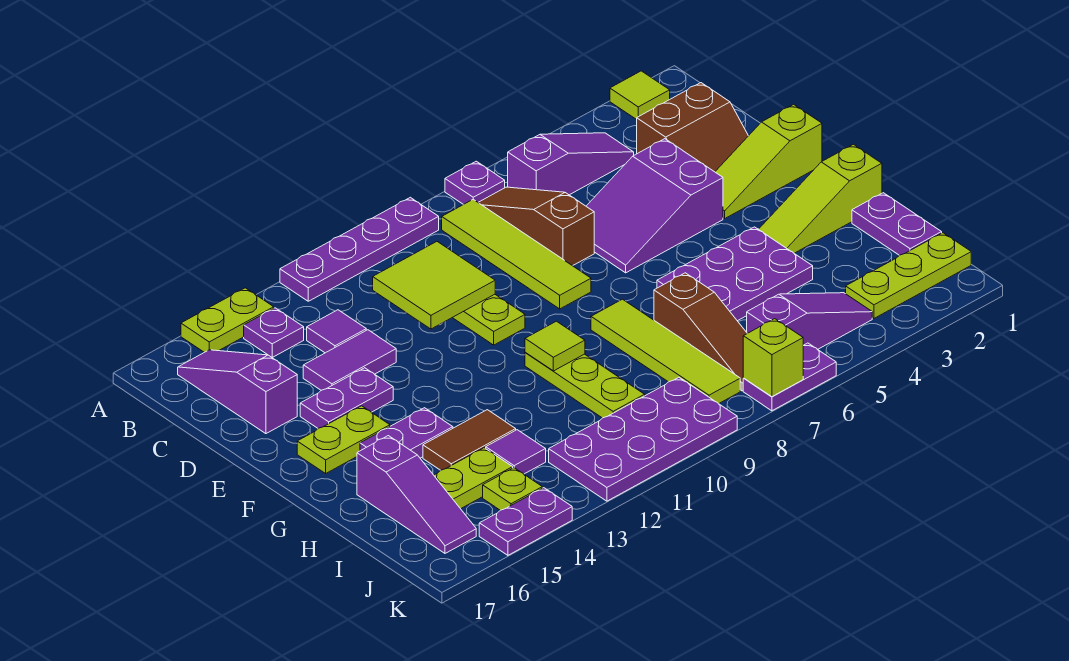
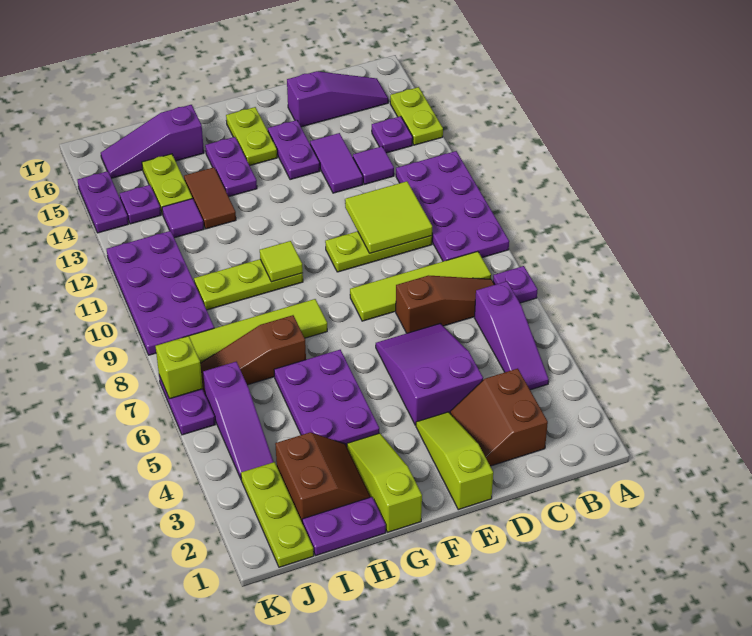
lime tile A2 level 1 -> none
purple plate A9:A12 level 1 -> purple plate A9:B12 level 1
none -> brown slope H2:I3 level 1 top I
lime plate J14 level 1 -> purple plate J14 level 1

